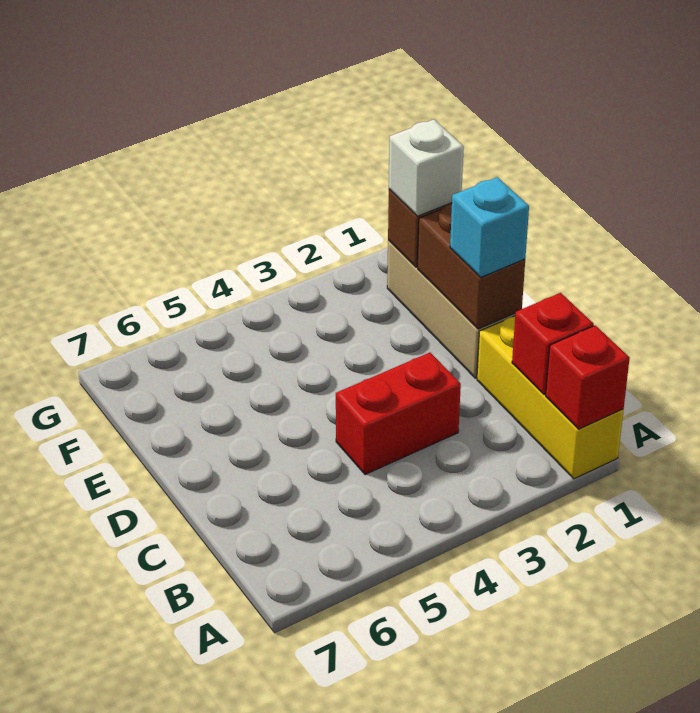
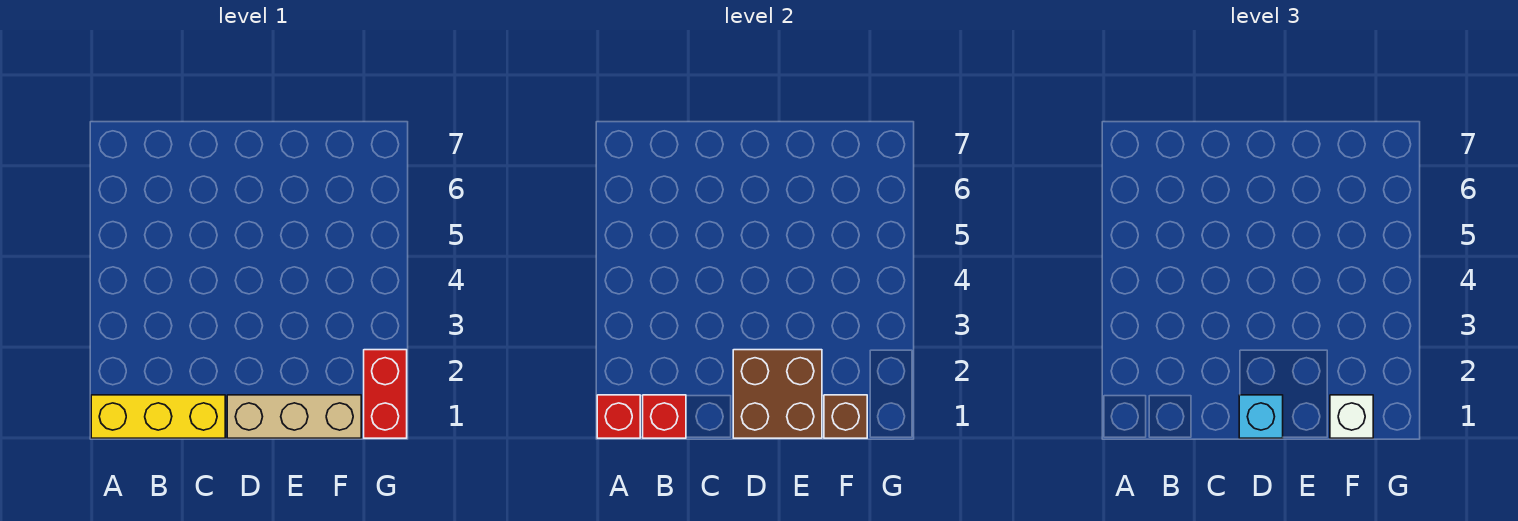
red brick C3:C4 level 1 -> red brick G1:G2 level 1
brown brick D1:E1 level 2 -> brown brick D1:E2 level 2

